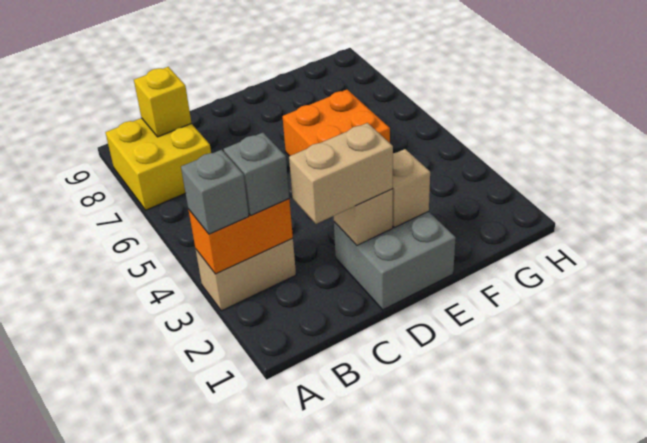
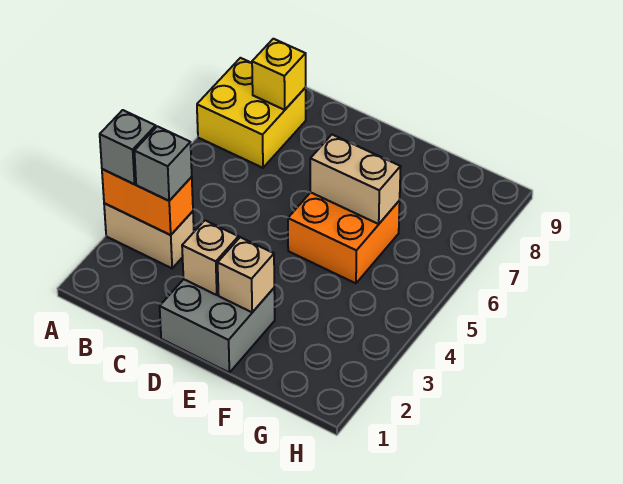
tan brick C2:D2 level 3 -> tan brick E6:F6 level 2

